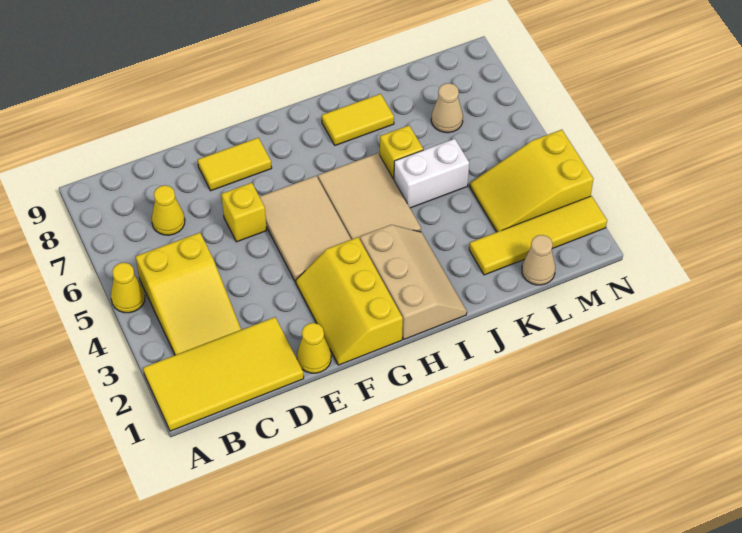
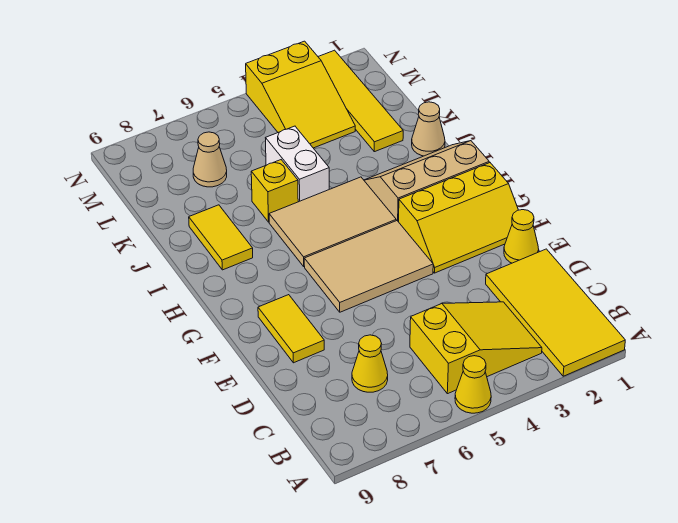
yellow brick E6 level 1 -> none
tan cone L1 level 1 -> tan cone J1 level 1

